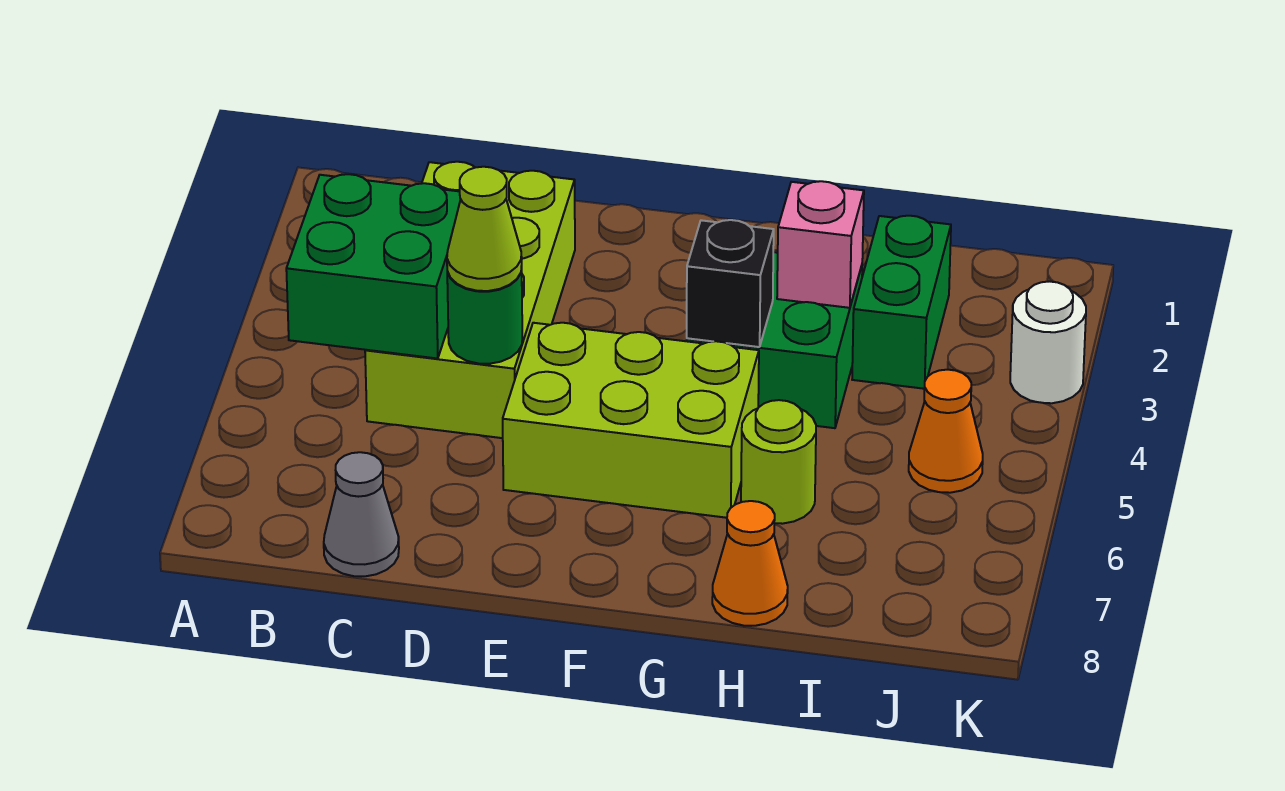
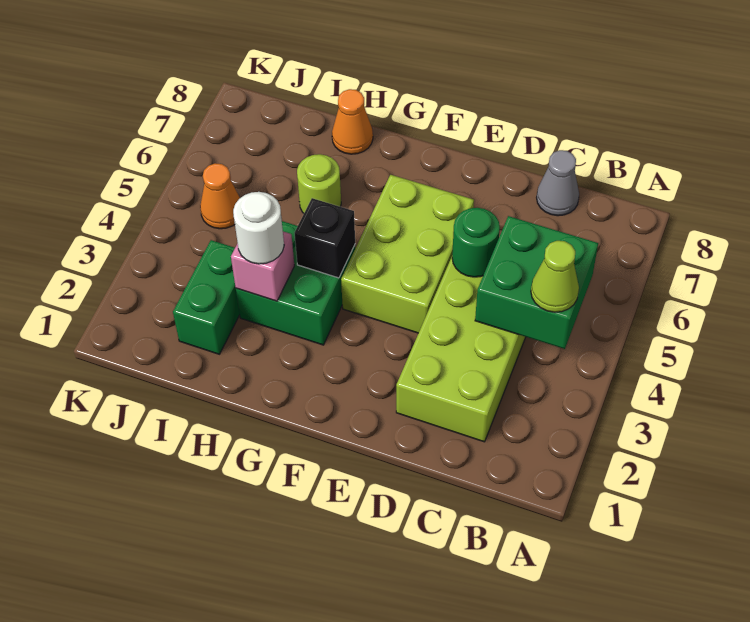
lime cone D5 level 3 -> lime cone B4 level 3
lime brick E5:G6 level 1 -> lime brick E4:F6 level 1
white round brick K3 level 1 -> white round brick H3 level 3

